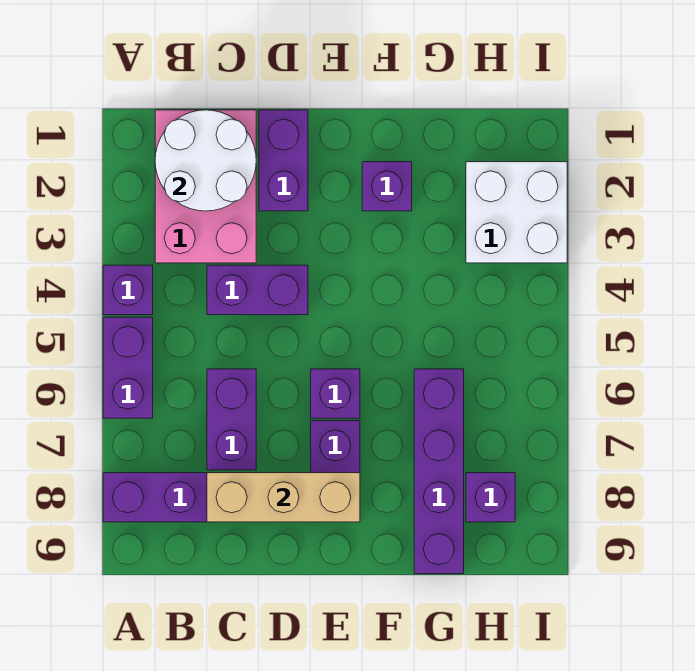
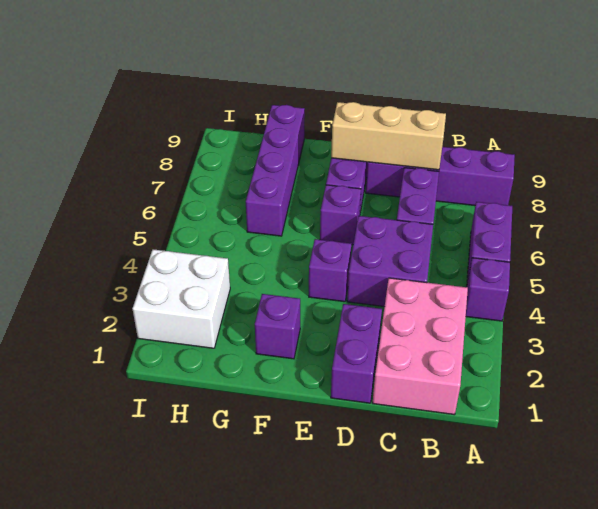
white round brick B1:C2 level 2 -> none
purple brick C4:D4 level 1 -> purple brick C4:D5 level 1
purple brick H8 level 1 -> purple brick E4 level 1

